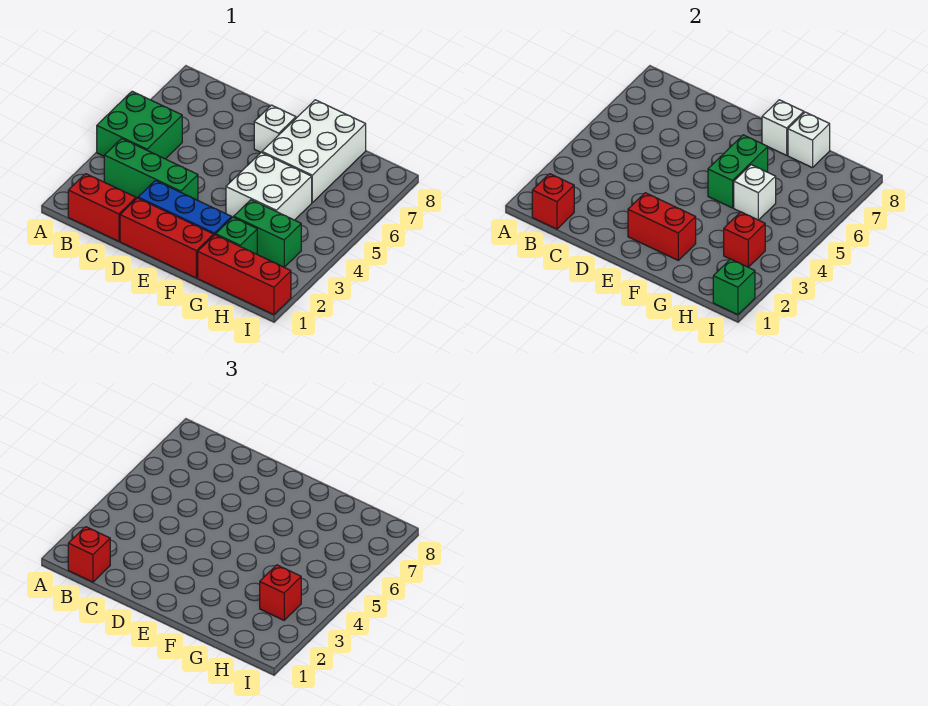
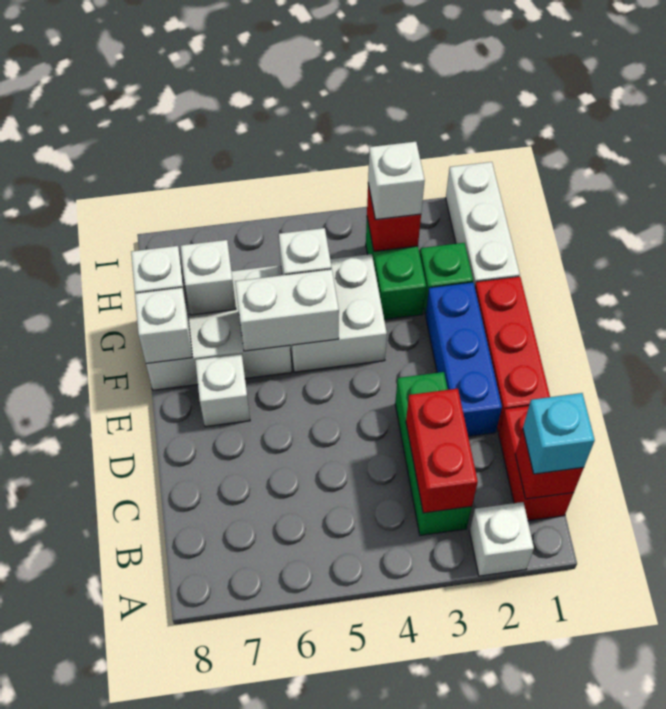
none -> white brick A2 level 1
green brick A4:B5 level 1 -> none
red brick B1 level 3 -> cyan brick B1 level 3
red brick E2:F2 level 2 -> red brick B3:C3 level 2
green brick F5:F6 level 2 -> white brick F5:F6 level 2
red brick G1:I1 level 1 -> white brick G1:I1 level 1
none -> white brick G7 level 2
red brick H3 level 3 -> white brick H3 level 3
green brick I1 level 2 -> none

